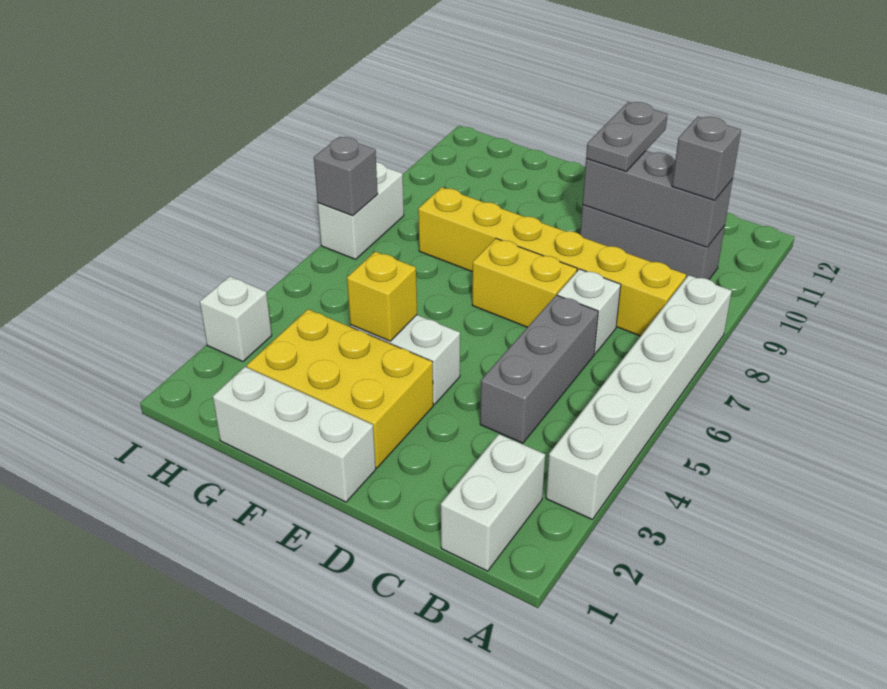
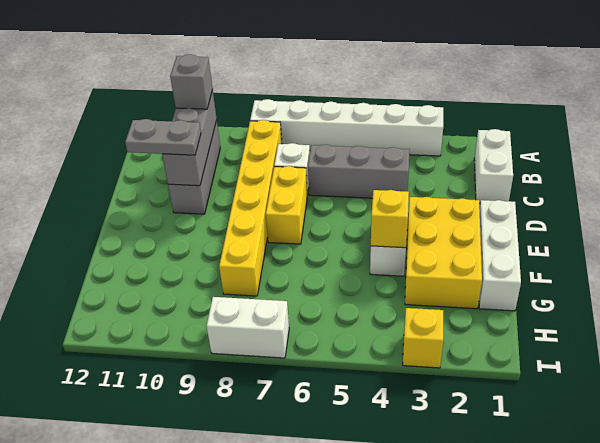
white brick B1:B2 level 1 -> white brick B1:C1 level 1
white brick I3 level 1 -> yellow brick I3 level 1
grey brick I7 level 2 -> none

